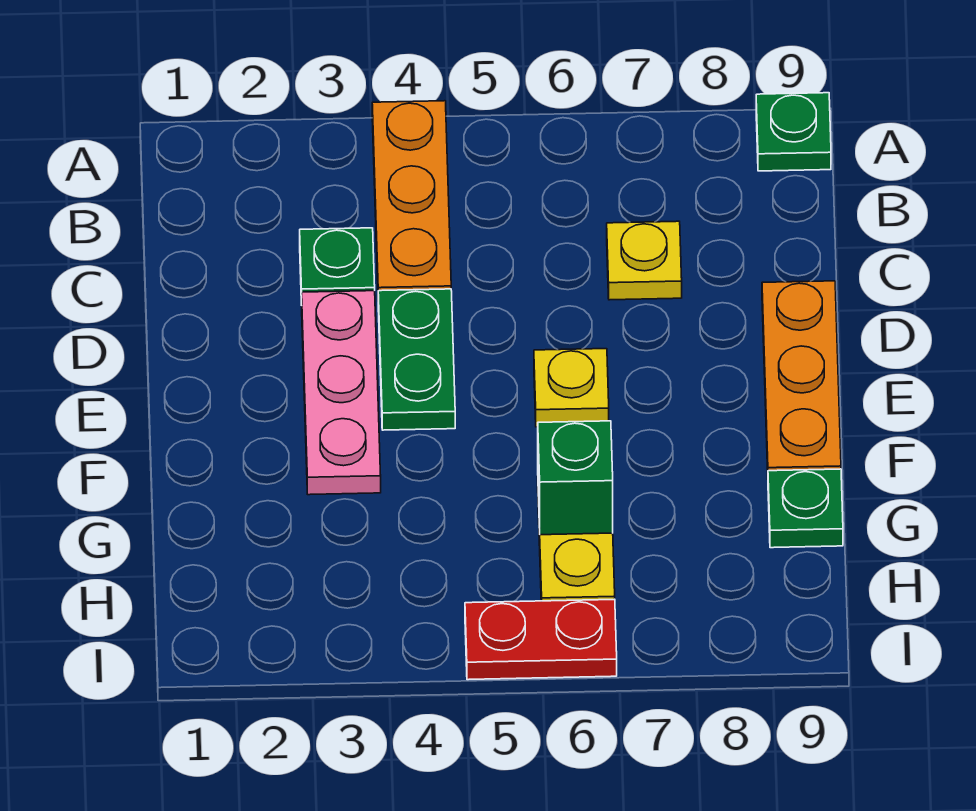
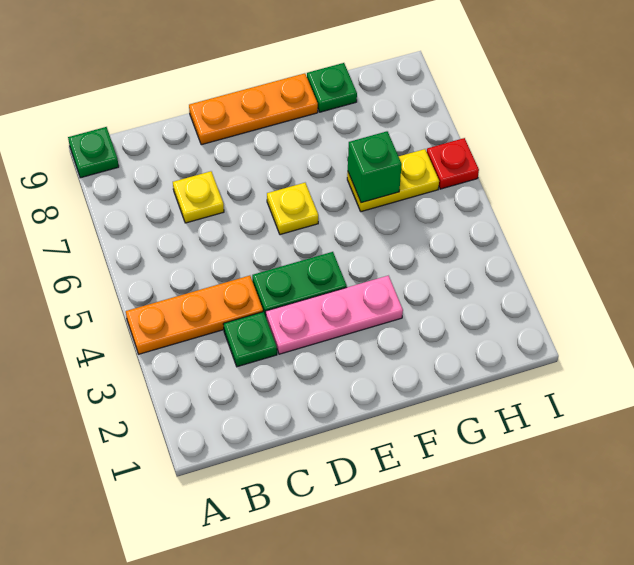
red plate I5:I6 level 1 -> red plate I6 level 1

